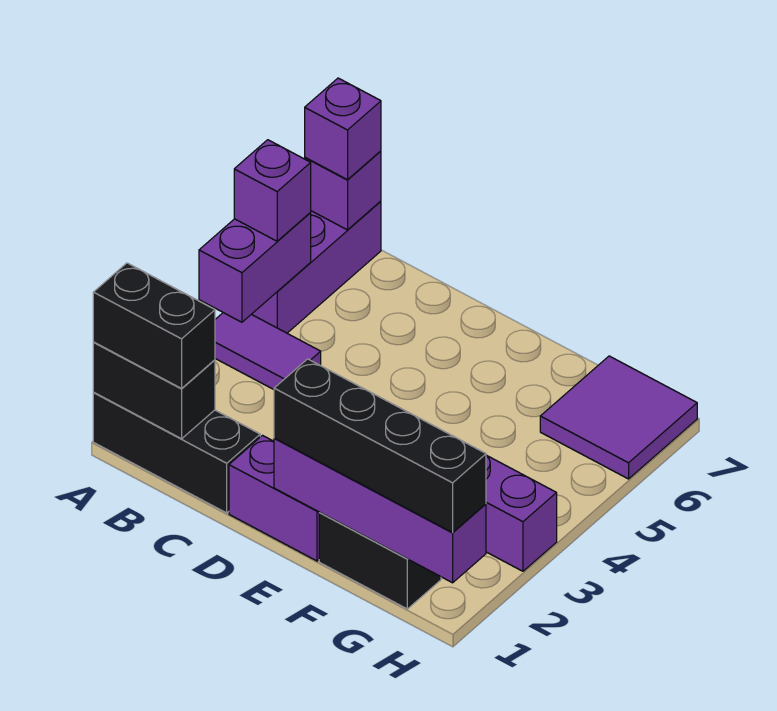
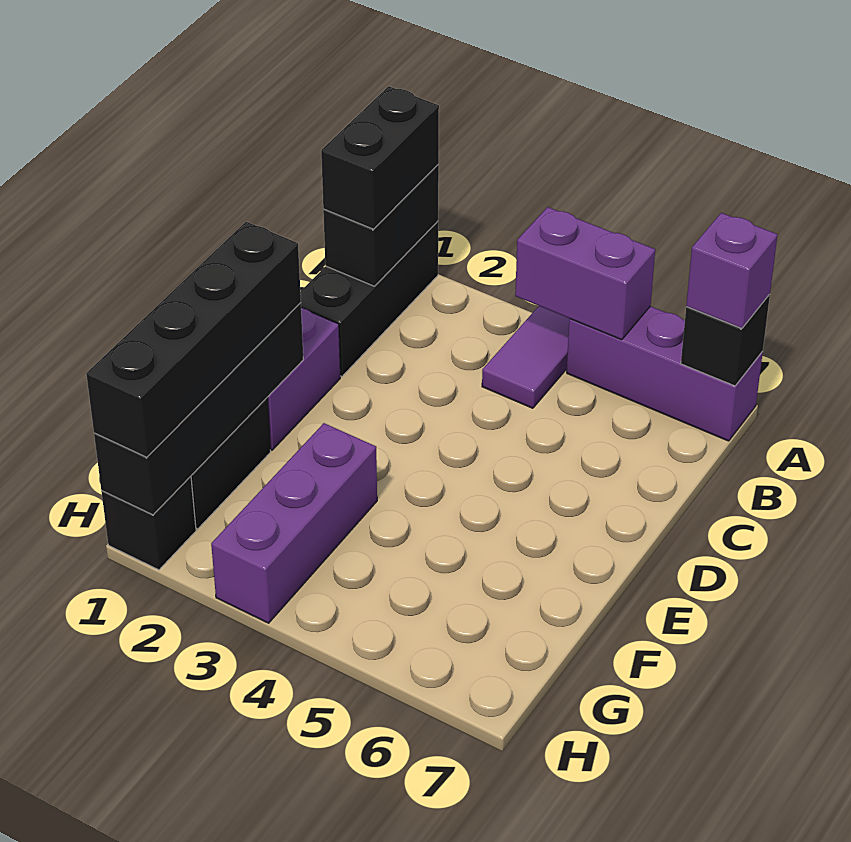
purple brick A5 level 3 -> none
purple brick A7 level 2 -> black brick A7 level 2
purple brick E1:H1 level 2 -> black brick E1:H1 level 2
purple tile G6:H7 level 1 -> none
none -> black brick H1 level 1

